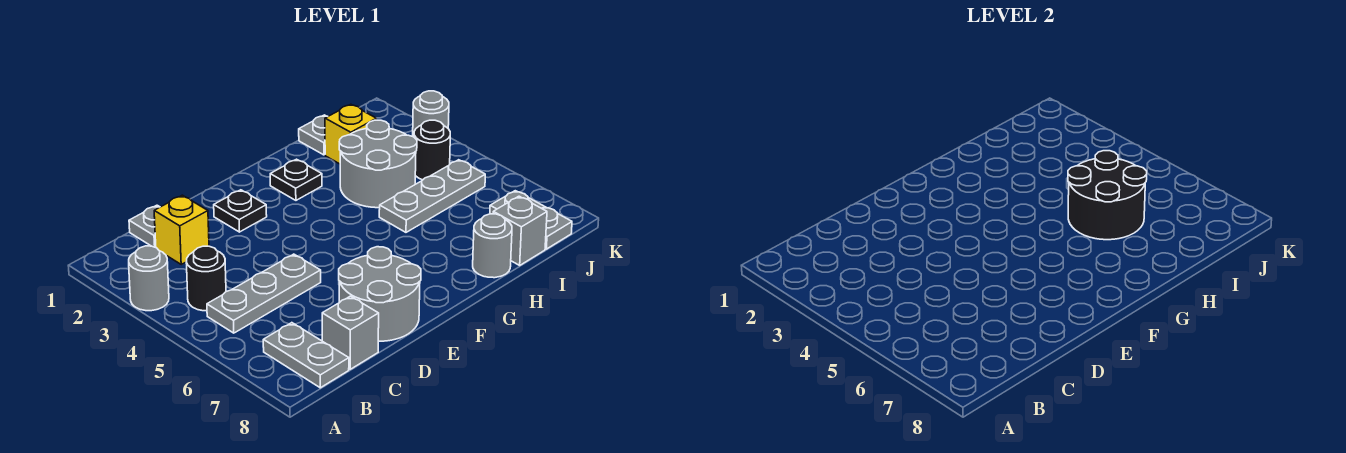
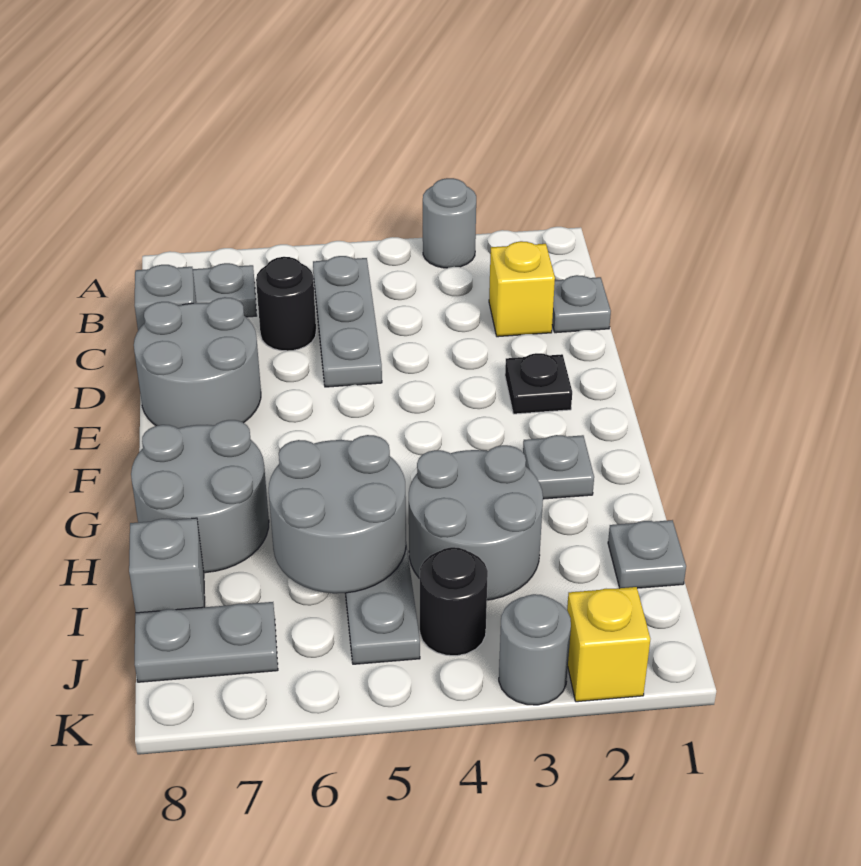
black round brick B4 level 1 -> black round brick C6 level 1
black plate G2 level 1 -> grey plate G2 level 1
black round brick H5:I6 level 2 -> grey round brick H5:I6 level 2
grey round brick H8 level 1 -> grey round brick G7:H8 level 1
yellow brick I2 level 1 -> yellow brick K2 level 1

